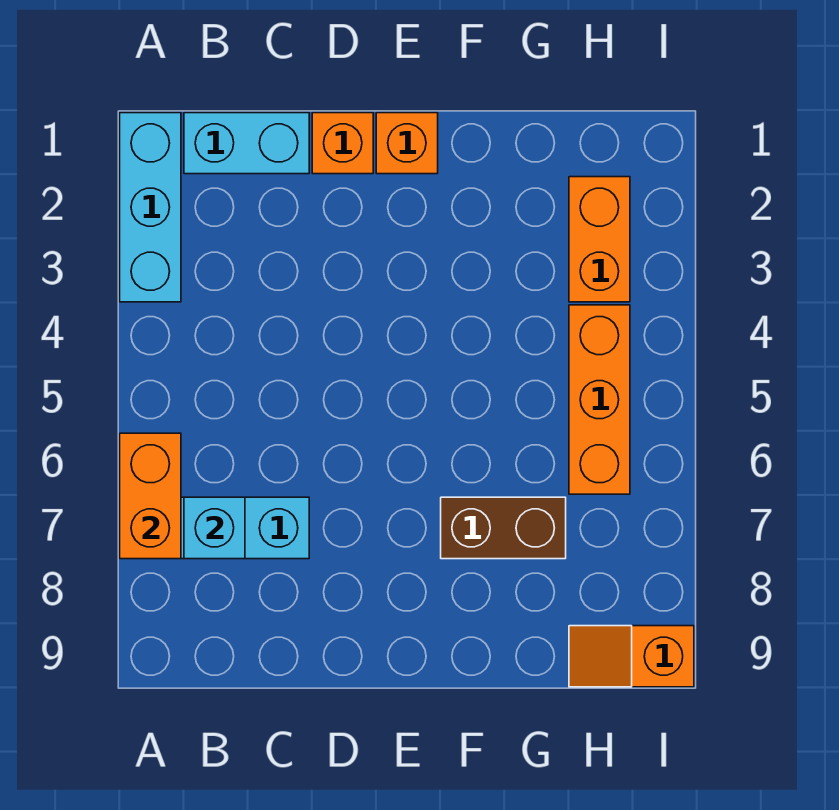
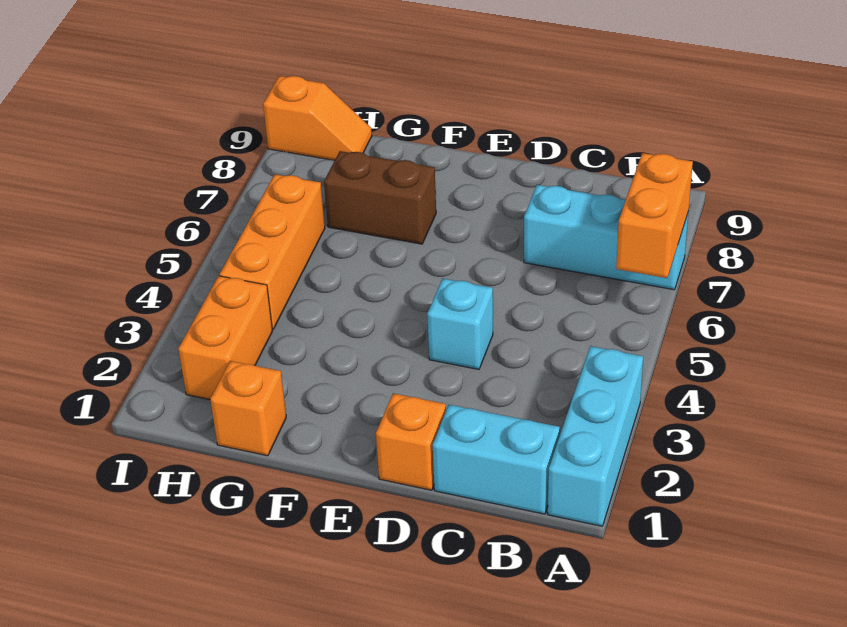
cyan brick B7 level 2 -> cyan brick D4 level 1
orange brick E1 level 1 -> orange brick G1 level 1

